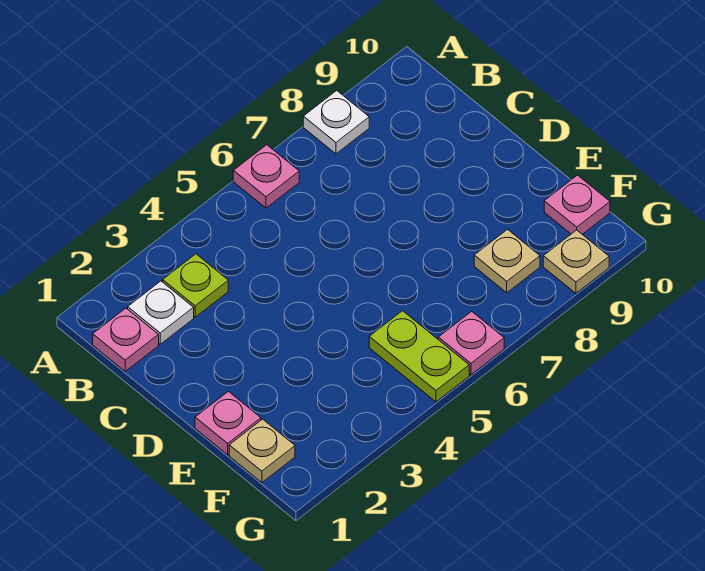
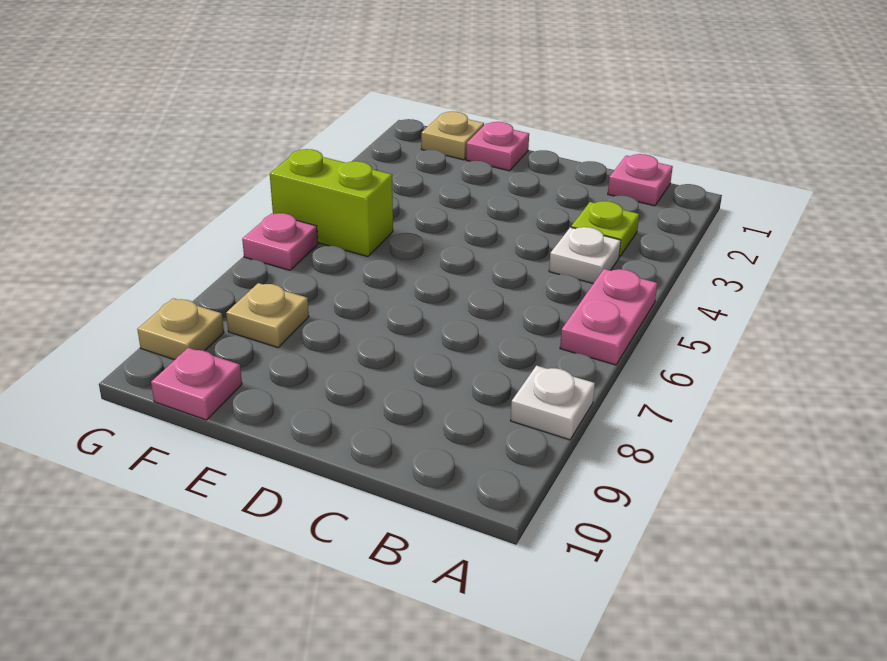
pink plate A6 level 1 -> pink plate A5:A6 level 1
white plate B2 level 1 -> white plate B4 level 1
lime plate F5:G5 level 1 -> lime brick F5:G5 level 1

